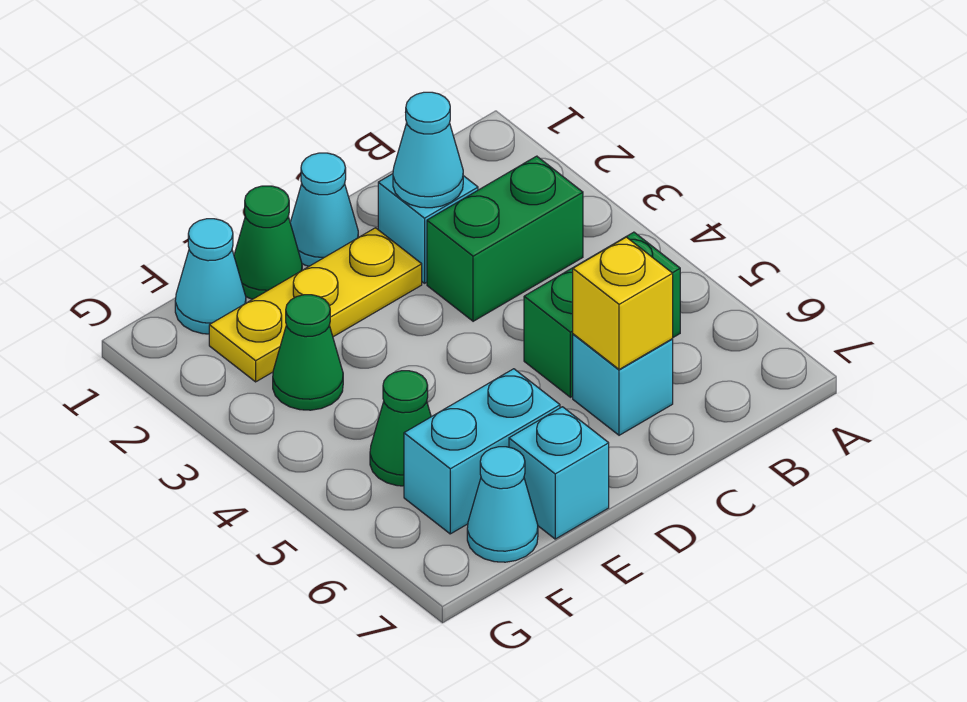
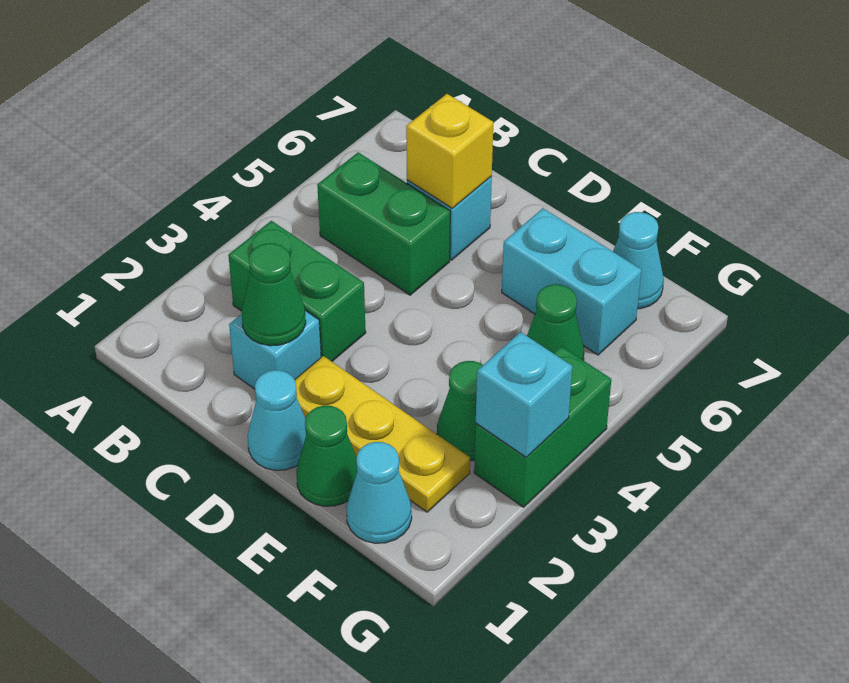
cyan cone C2 level 2 -> green cone C2 level 2
cyan brick E7 level 1 -> cyan brick G3 level 2
none -> green brick G3:G4 level 1

